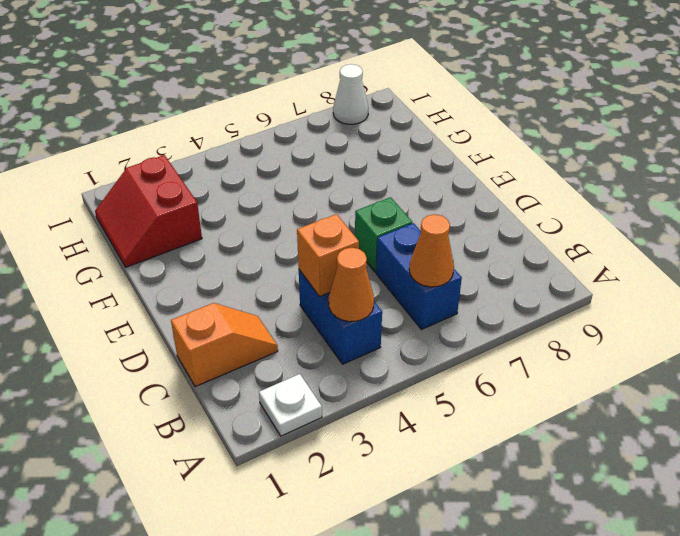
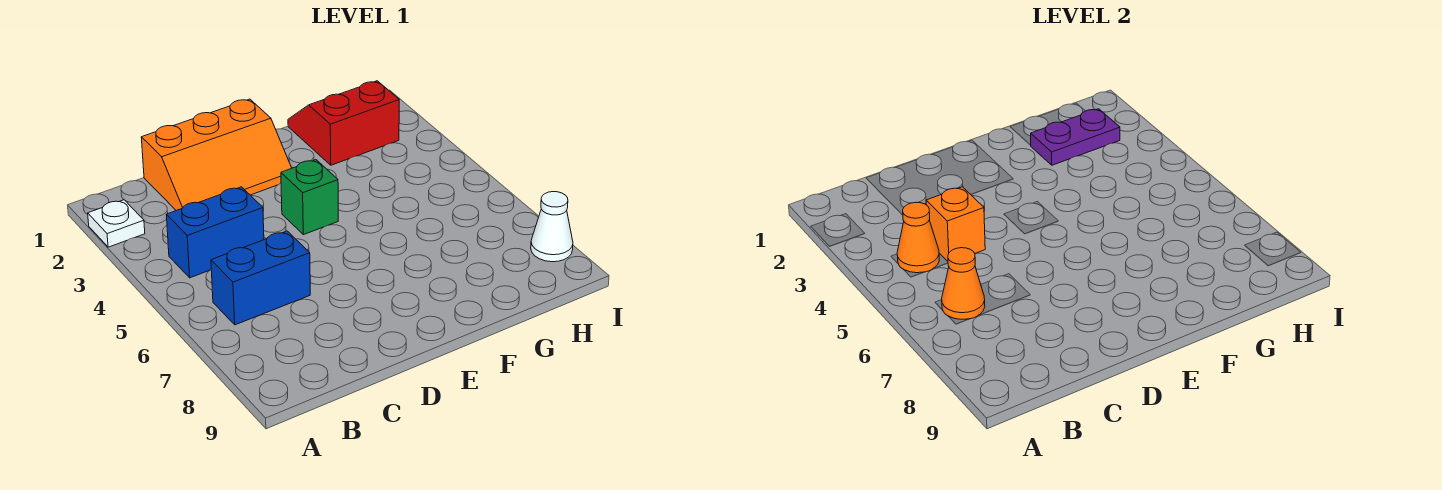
orange slope C1:C2 level 1 top 1 -> orange slope C1:E2 level 1 top 1
green brick D6 level 1 -> green brick E4 level 1
none -> purple plate G2:H2 level 2

